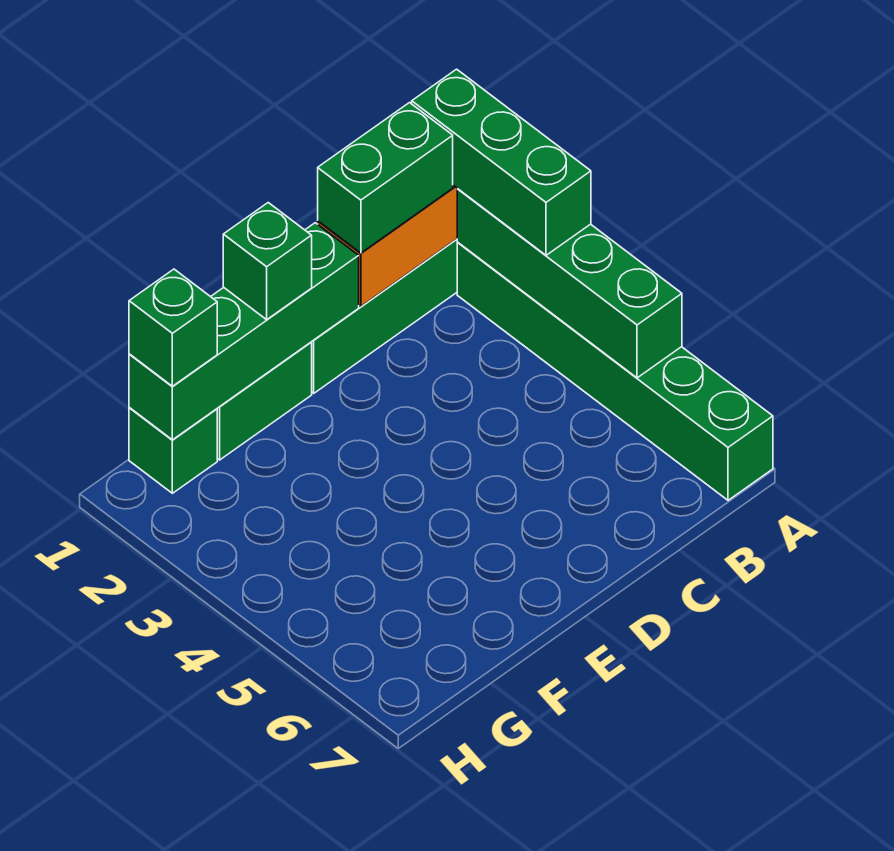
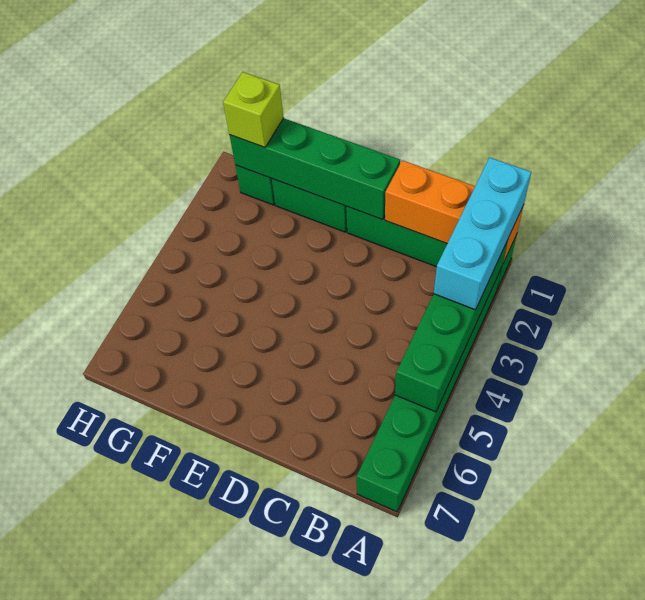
green brick A1:A3 level 3 -> cyan brick A1:A3 level 3
green brick B1:C1 level 3 -> none
green brick E1 level 3 -> none
green brick G1 level 3 -> lime brick G1 level 3

